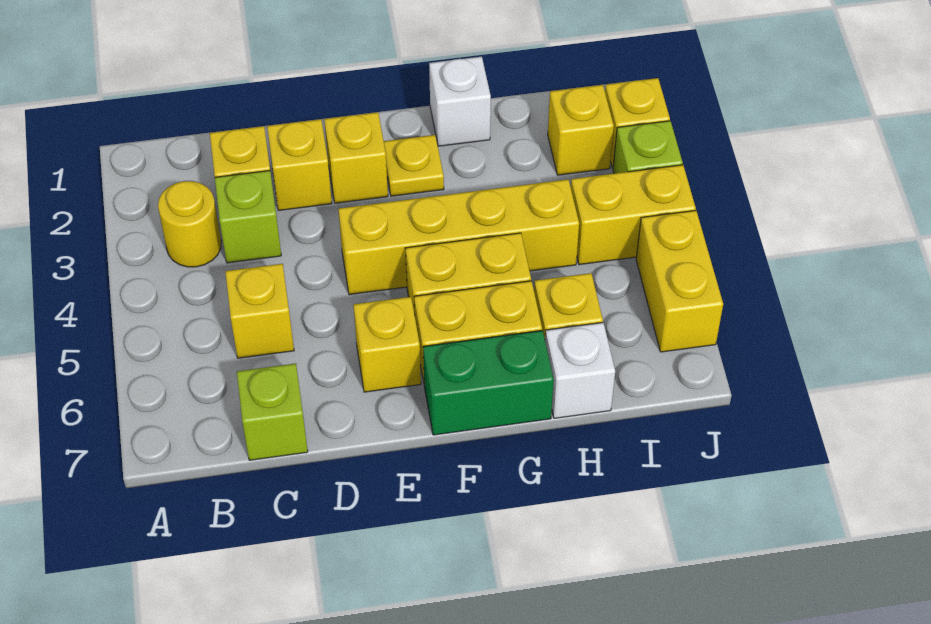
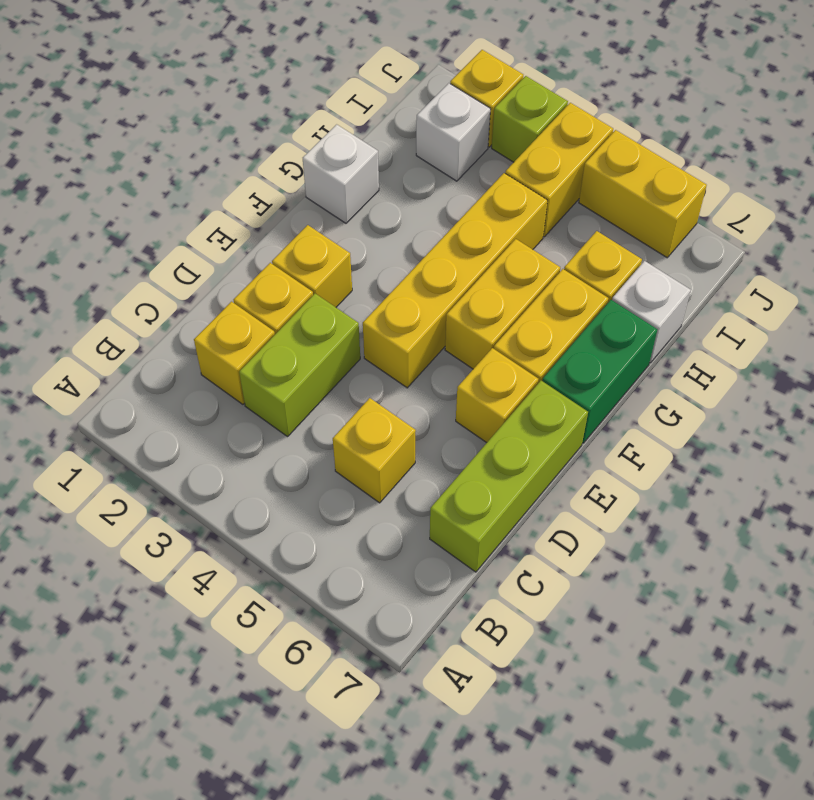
yellow round brick B3 level 1 -> none
lime brick C3 level 1 -> lime brick C3:D3 level 1
lime brick C7 level 1 -> lime brick C7:E7 level 1
yellow plate F2 level 1 -> none
yellow brick I2 level 1 -> white brick I2 level 1

